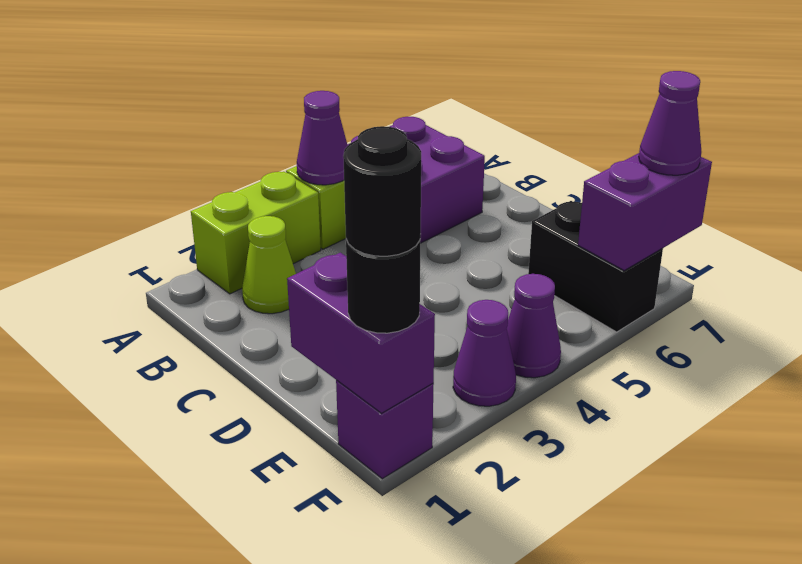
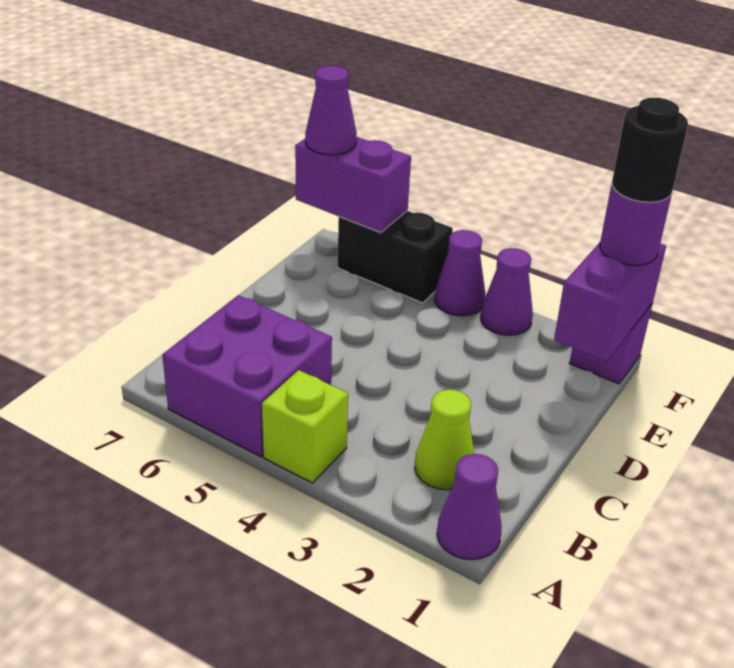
lime brick A2:A3 level 1 -> none
purple cone A4 level 2 -> purple cone A1 level 1
black brick E6:F6 level 1 -> black brick F5:F6 level 1
black round brick F1 level 3 -> purple round brick F1 level 3

